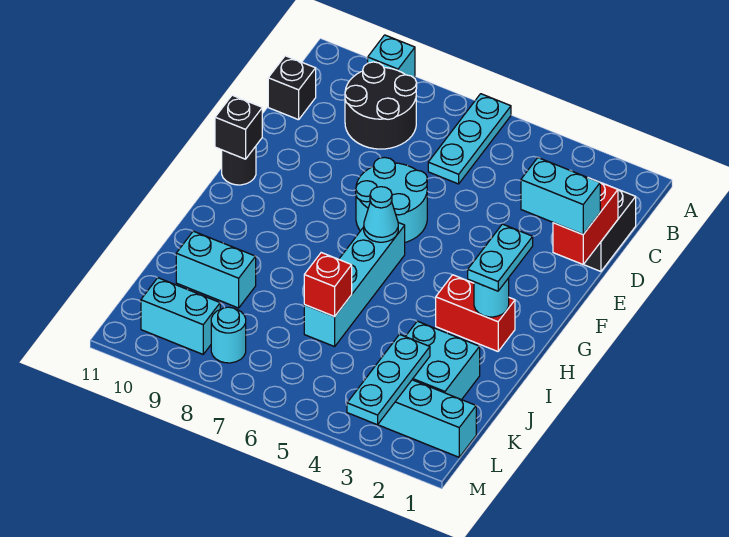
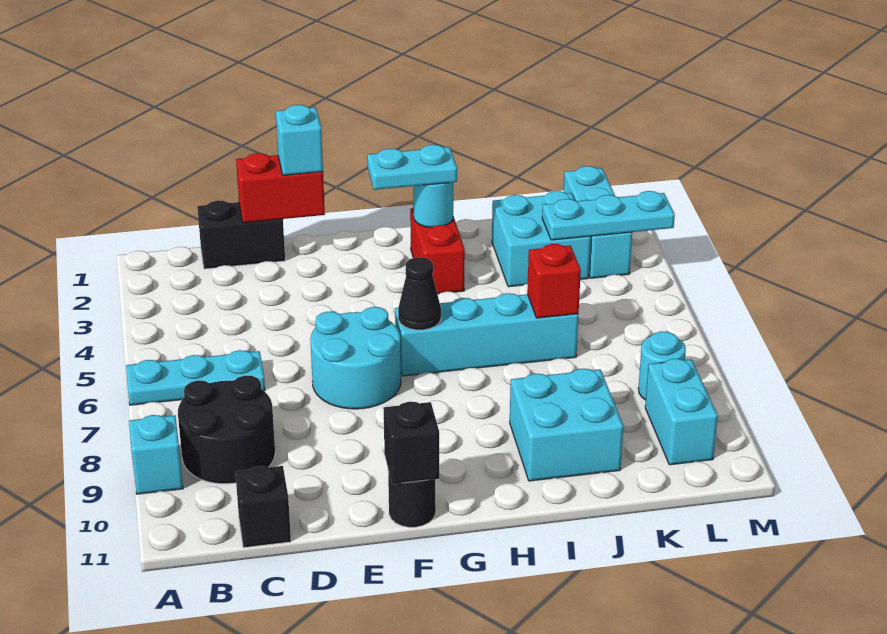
cyan brick E1:E2 level 3 -> cyan brick E1 level 3
cyan cone G6 level 2 -> black cone G6 level 2
cyan brick J9:J10 level 1 -> cyan brick I9:J10 level 1

